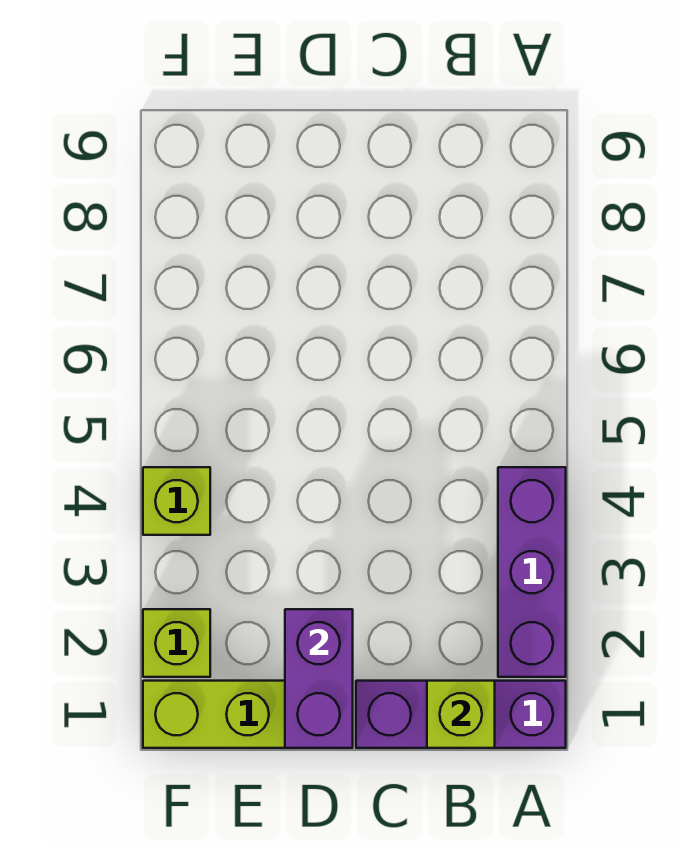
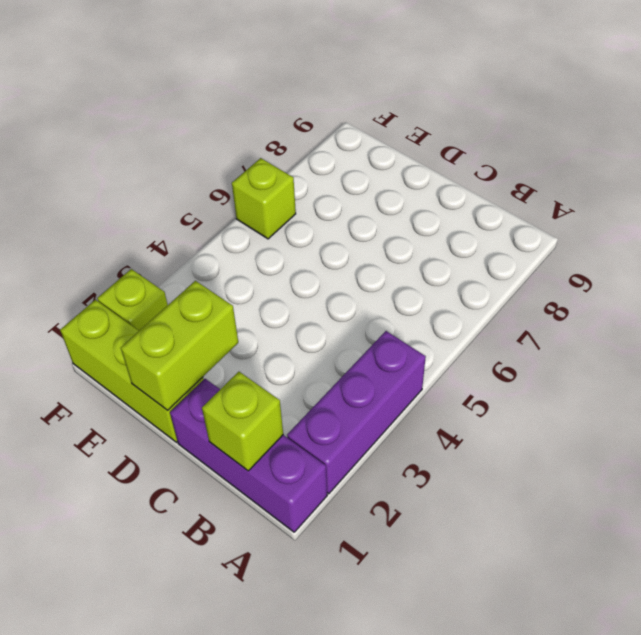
purple brick D1:D2 level 2 -> lime brick D1:D2 level 2
lime brick F4 level 1 -> lime brick F6 level 1

